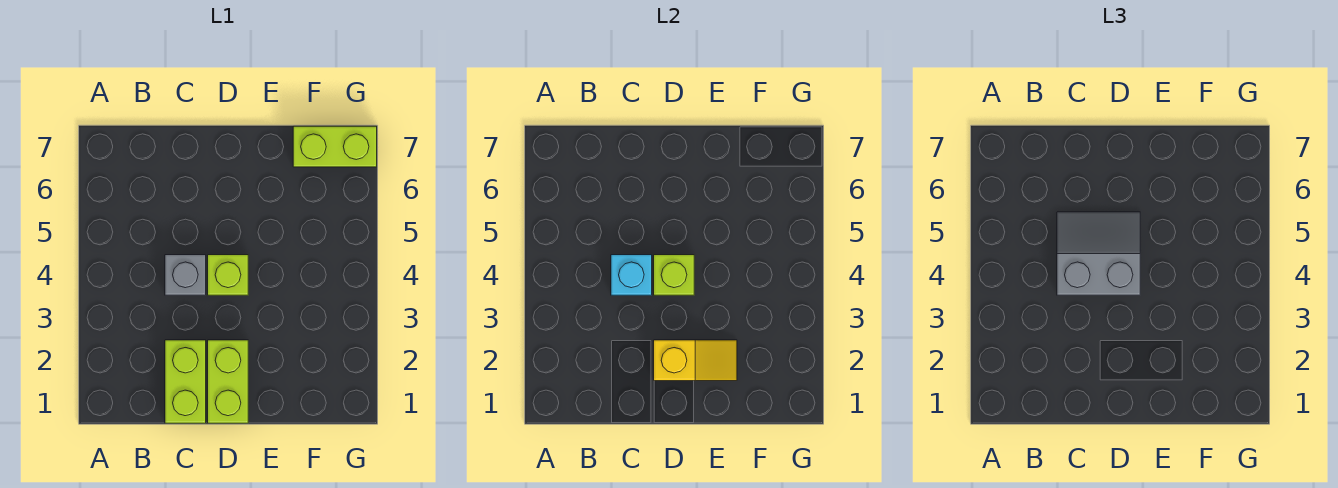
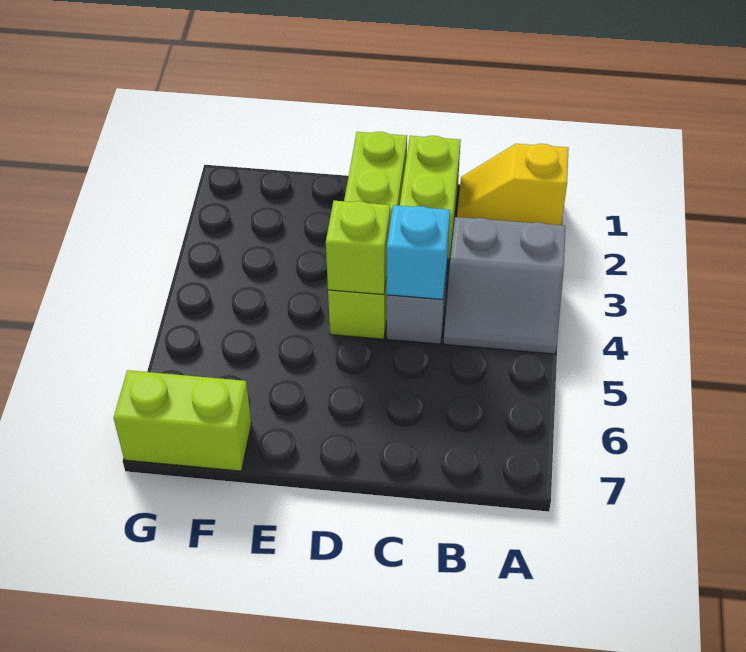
grey slope C4:D5 level 3 top 4 -> grey slope A3:B4 level 1 top 3
yellow slope D2:E2 level 2 top D -> yellow slope A1:B1 level 1 top A

